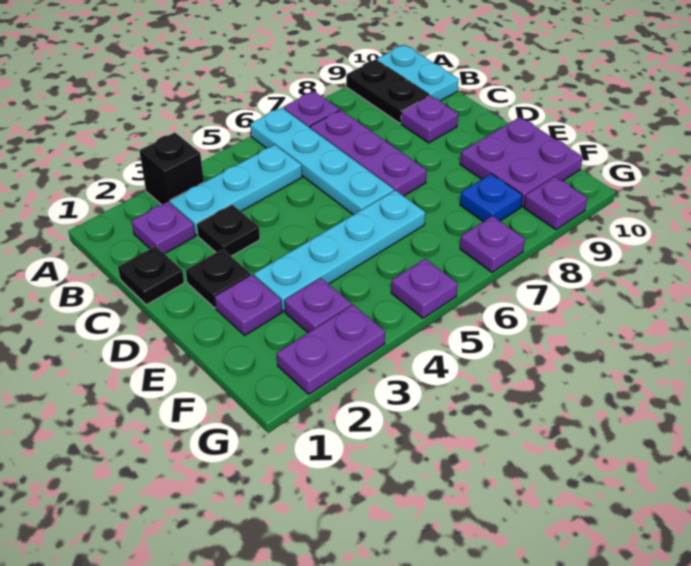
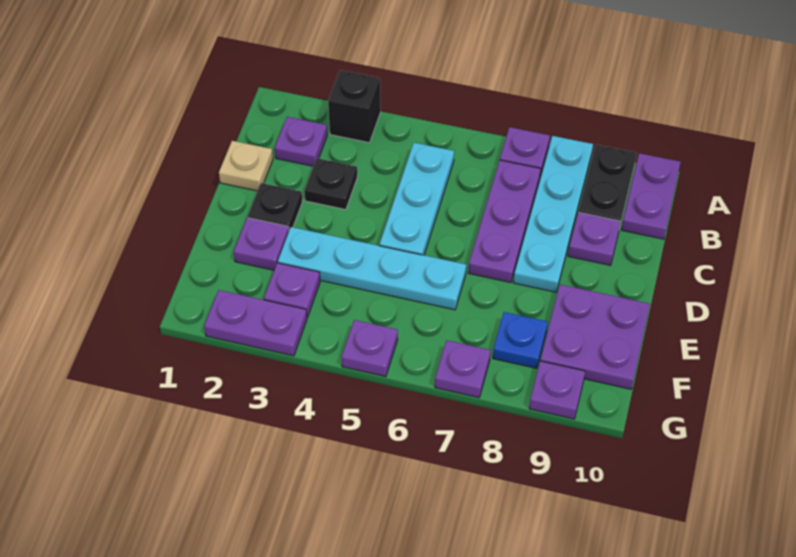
cyan plate A6:D6 level 1 -> cyan plate A8:D8 level 1
cyan plate A10:B10 level 1 -> purple plate A10:B10 level 1
cyan plate B3:B5 level 1 -> cyan plate B5:D5 level 1
black plate C1 level 1 -> tan plate C1 level 1

